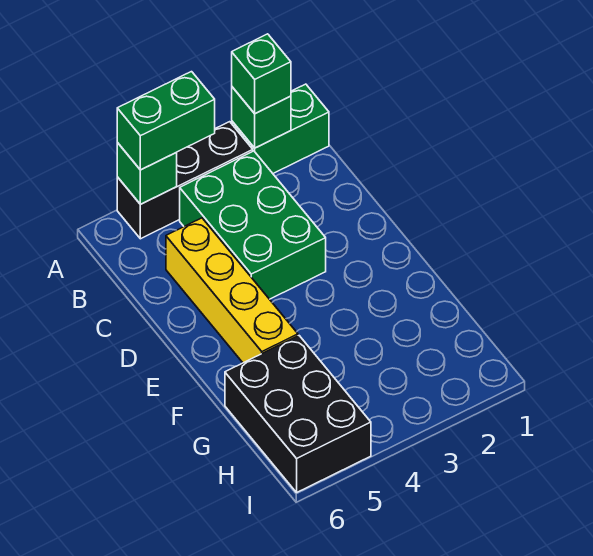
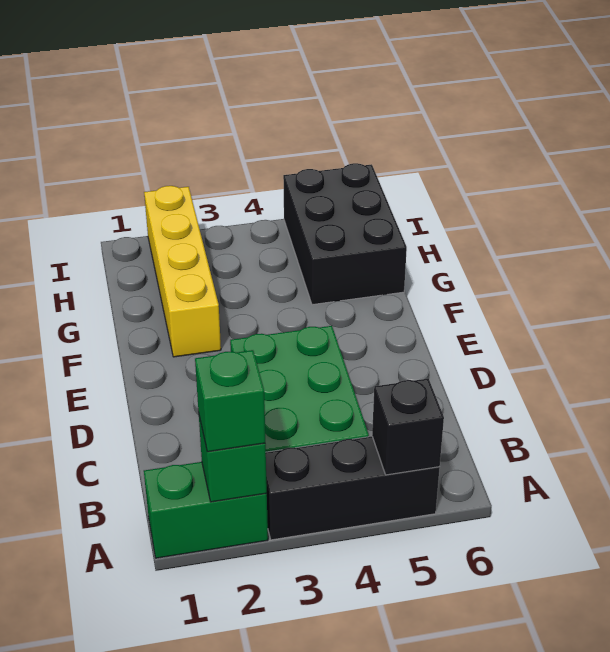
green brick A4:A5 level 3 -> none
green brick A5 level 2 -> black brick A5 level 2
yellow brick C5:F5 level 1 -> yellow brick F2:I2 level 1

